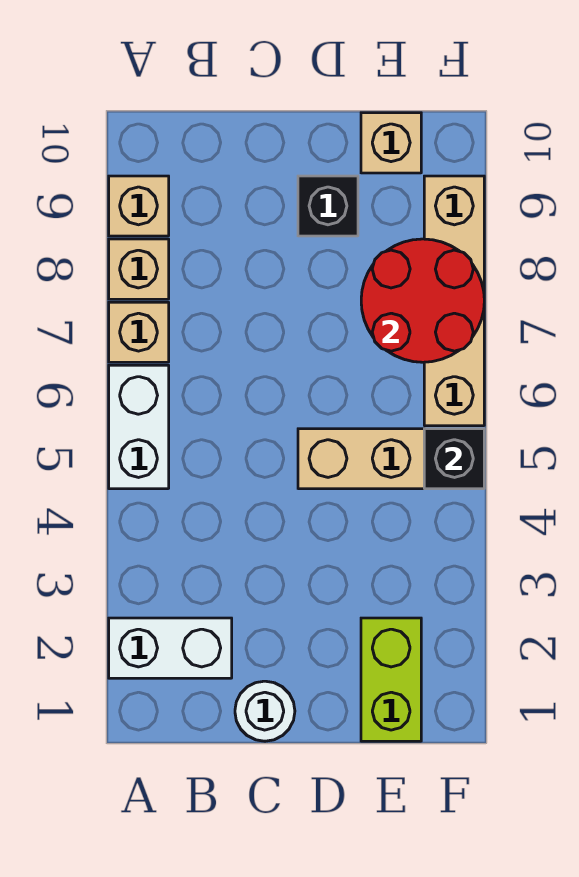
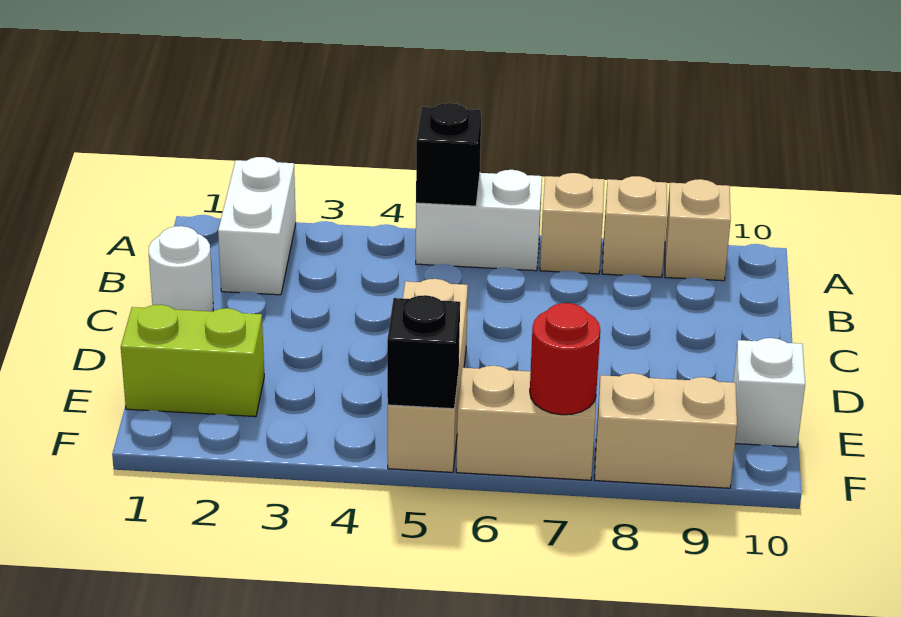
black brick D9 level 1 -> black brick A5 level 2
red round brick E7:F8 level 2 -> red round brick F7 level 2
tan brick E10 level 1 -> white brick E10 level 1

